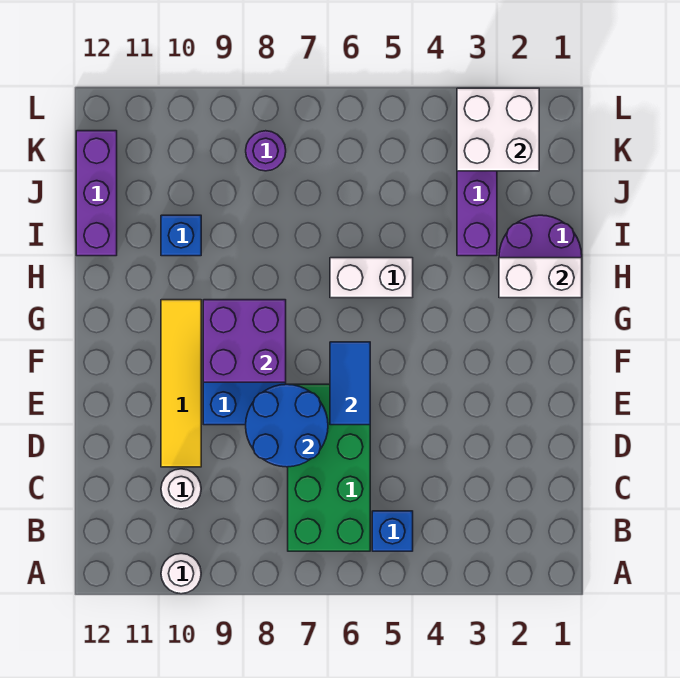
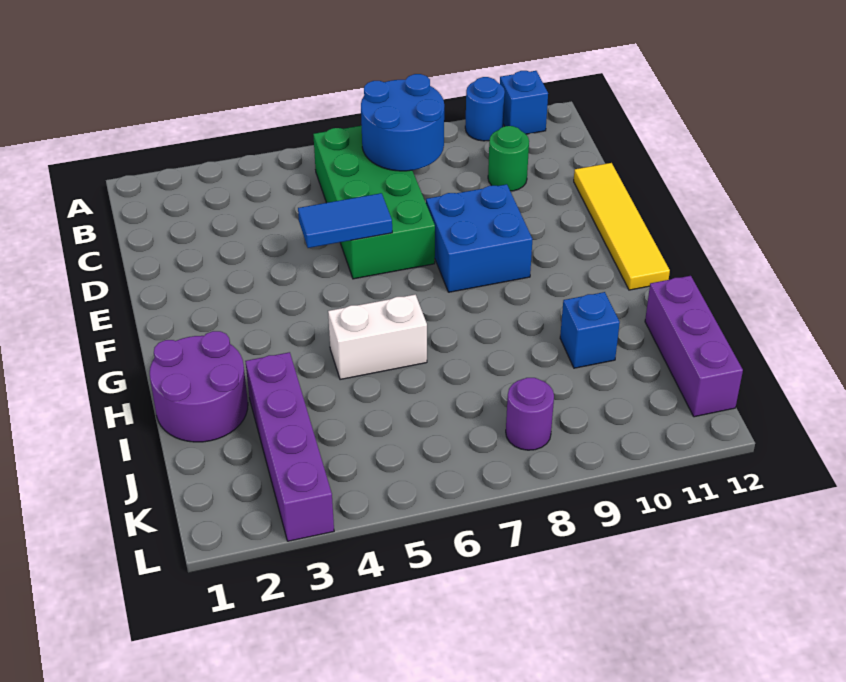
white round brick A10 level 1 -> blue round brick A10 level 1
blue brick B5 level 1 -> blue brick A11 level 1
white round brick C10 level 1 -> green round brick C10 level 1
blue round brick D7:E8 level 2 -> blue round brick B7:C8 level 2
yellow tile D10:G10 level 1 -> yellow tile D12:G12 level 1
blue tile E6:F6 level 2 -> blue tile E5:E6 level 2
purple brick F8:G9 level 2 -> none
white brick H1:H2 level 2 -> none
white brick K2:L3 level 2 -> none

